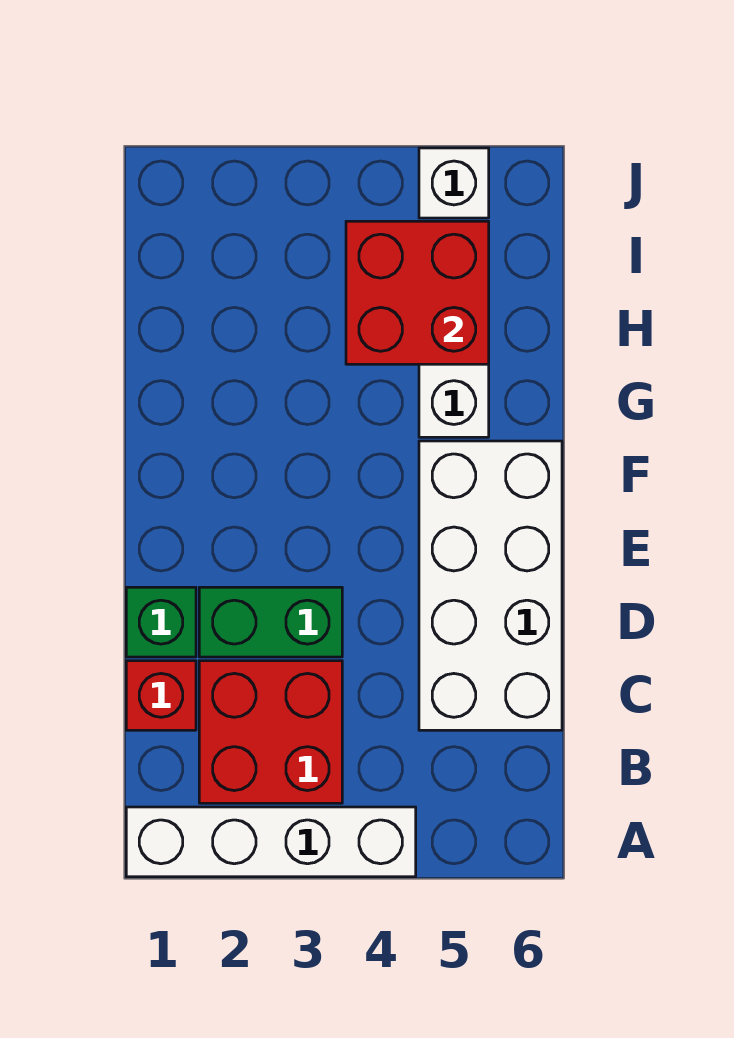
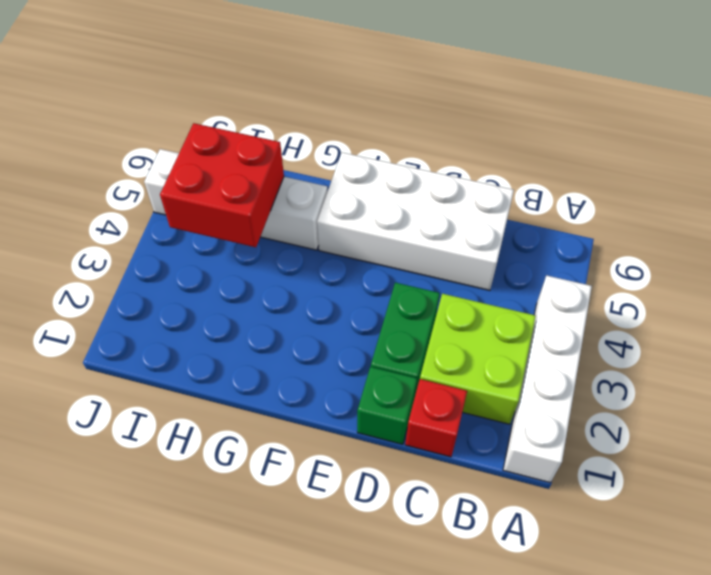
red brick B2:C3 level 1 -> lime brick B2:C3 level 1

